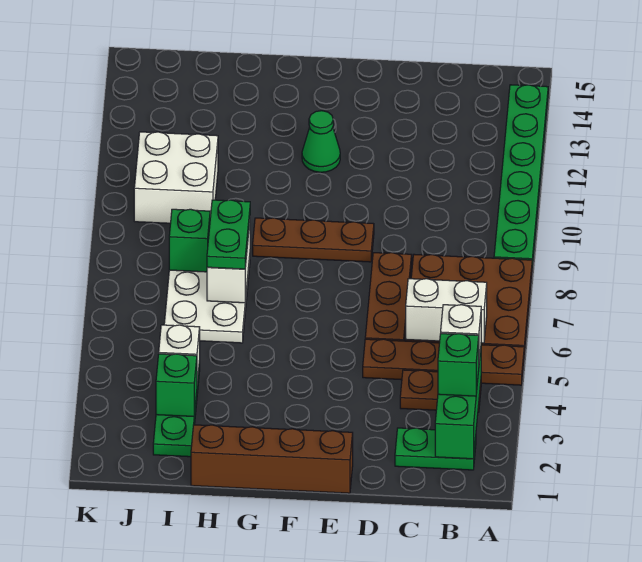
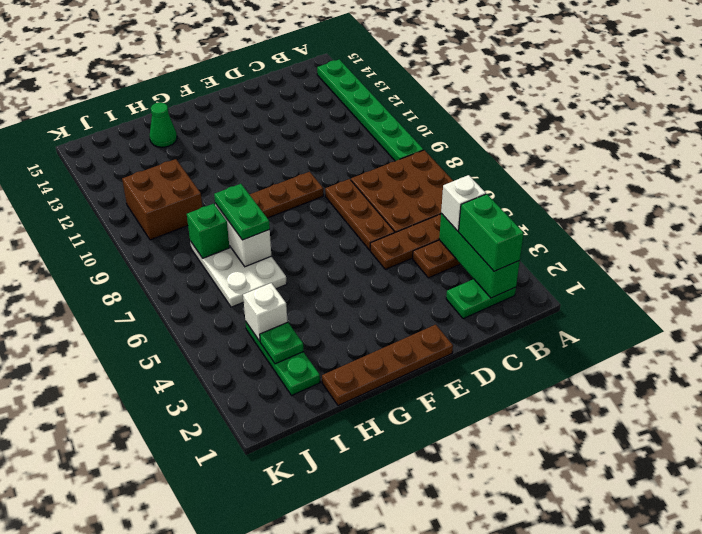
green brick B3 level 3 -> green brick B2:B3 level 3
white brick B6:C6 level 2 -> none
brown brick E1:H1 level 1 -> brown plate E1:H1 level 1
green cone F12 level 1 -> green cone H14 level 1
green brick I3 level 2 -> green plate I3 level 2
white brick I10:J11 level 1 -> brown brick I10:J11 level 1

